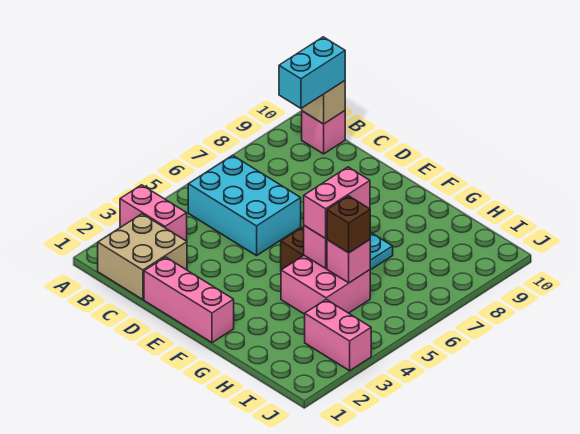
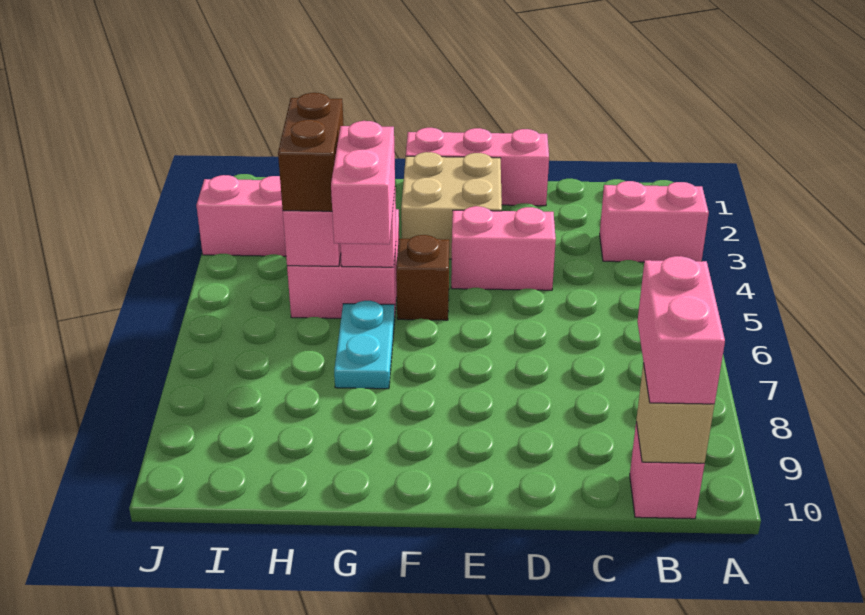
tan brick B1:C2 level 1 -> tan brick E2:F3 level 1
cyan brick B5:D6 level 1 -> none
cyan brick B9:B10 level 3 -> pink brick B9:B10 level 3
none -> pink brick D4:E4 level 1
brown brick H5 level 3 -> brown brick H4:H5 level 3

